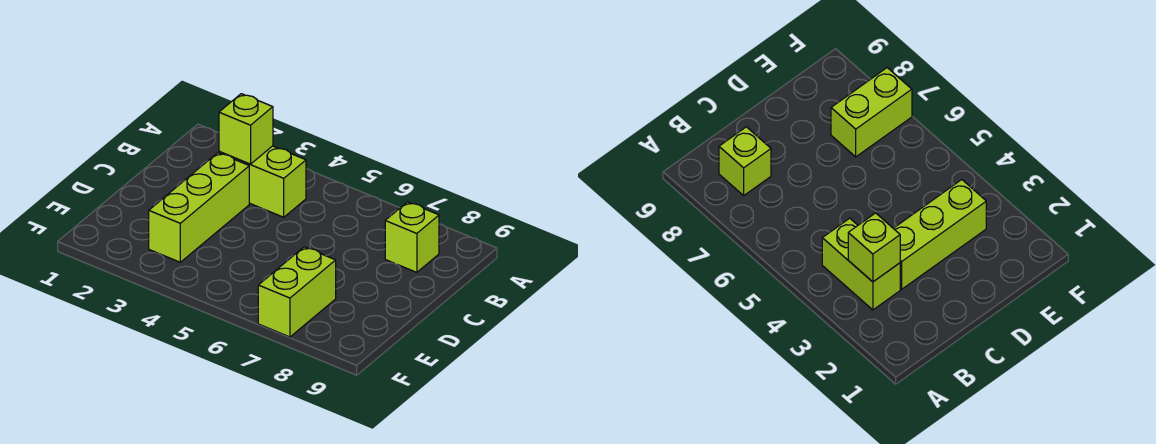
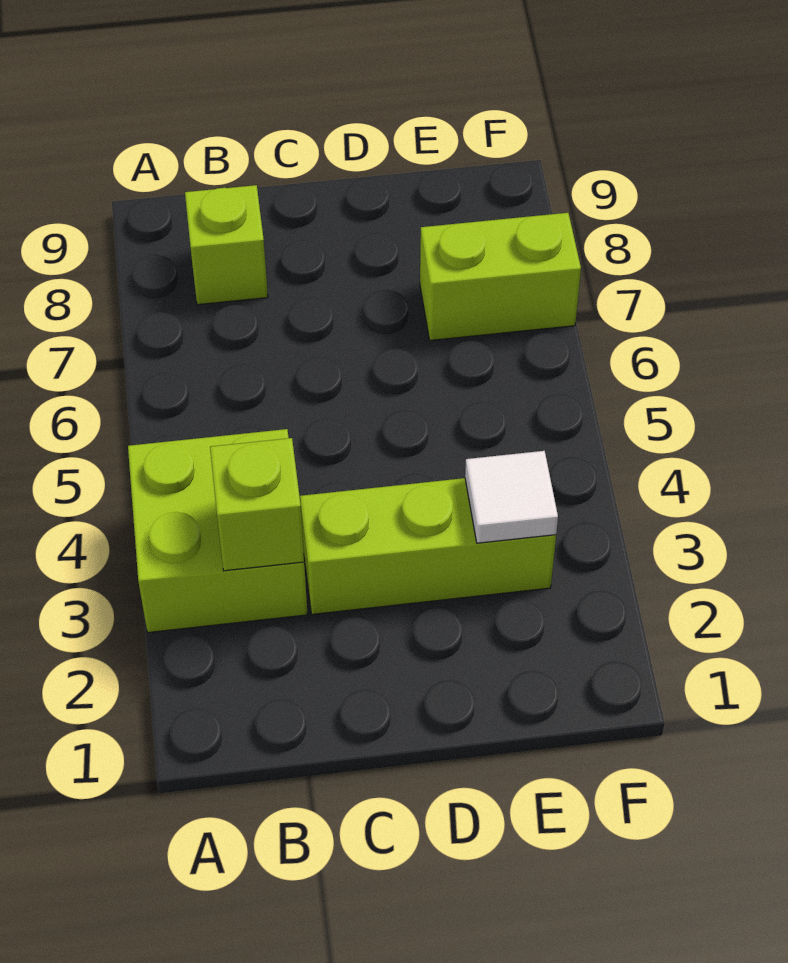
lime brick B3:B4 level 1 -> lime brick A3:B4 level 1
none -> white tile E3 level 2

